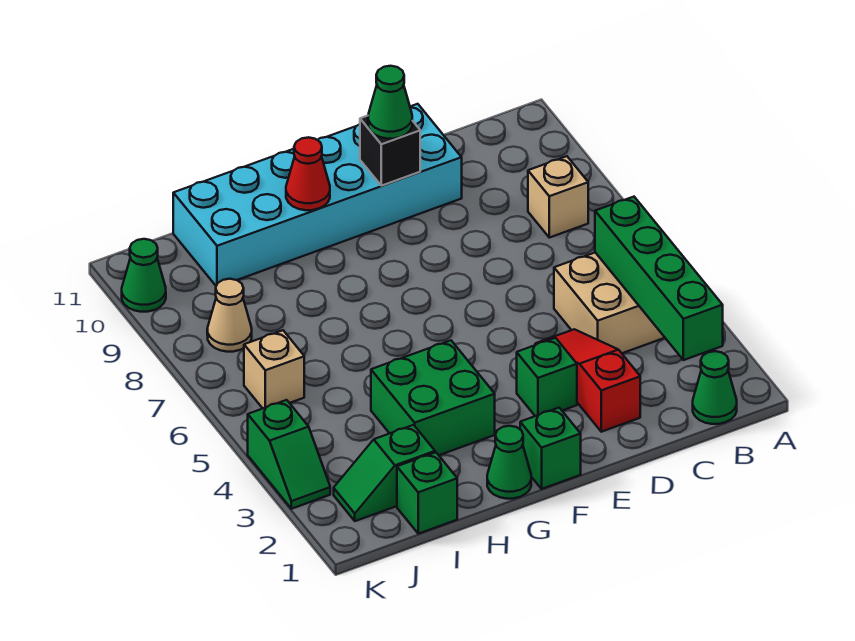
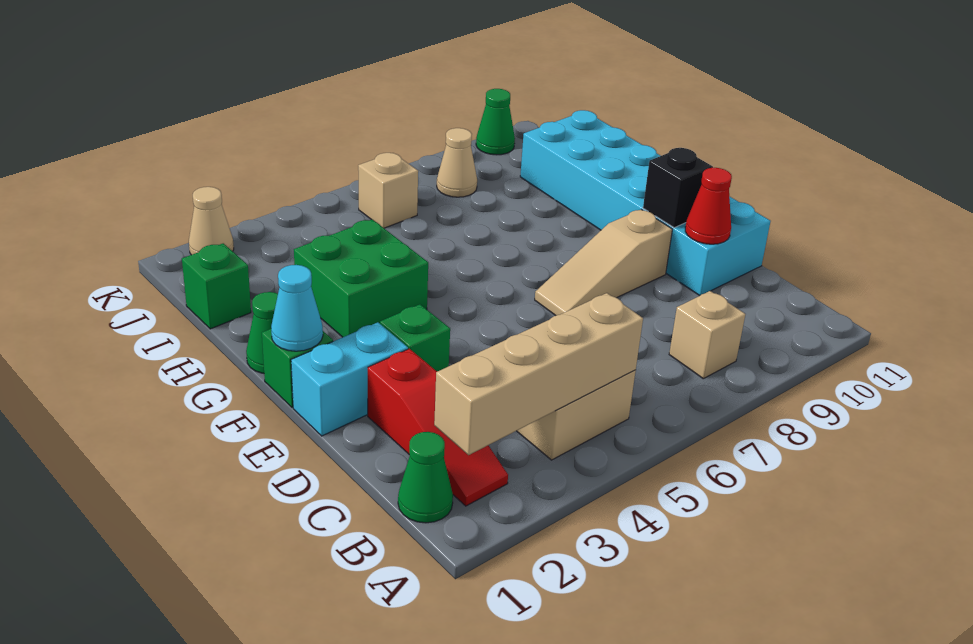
green brick B2:B5 level 2 -> tan brick B2:B5 level 2
red slope D2:D4 level 1 top 2 -> red slope B2:D2 level 1 top D
none -> cyan brick E1:E2 level 1
none -> tan slope E7:E9 level 1 top 9
green cone E10 level 3 -> none
none -> cyan cone F1 level 2
red cone G10 level 2 -> red cone D10 level 2
green slope I2:J2 level 1 top I -> none
none -> tan cone K2 level 1
green slope K3:K4 level 1 top 4 -> none

